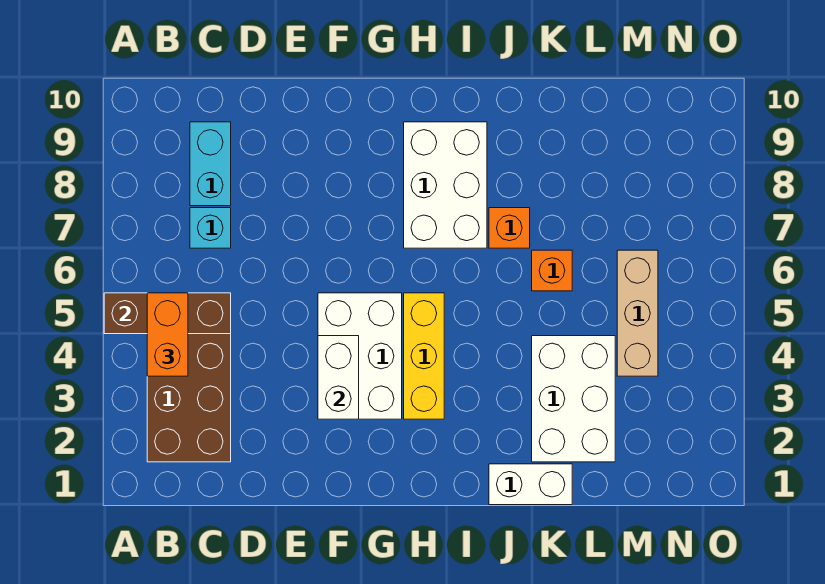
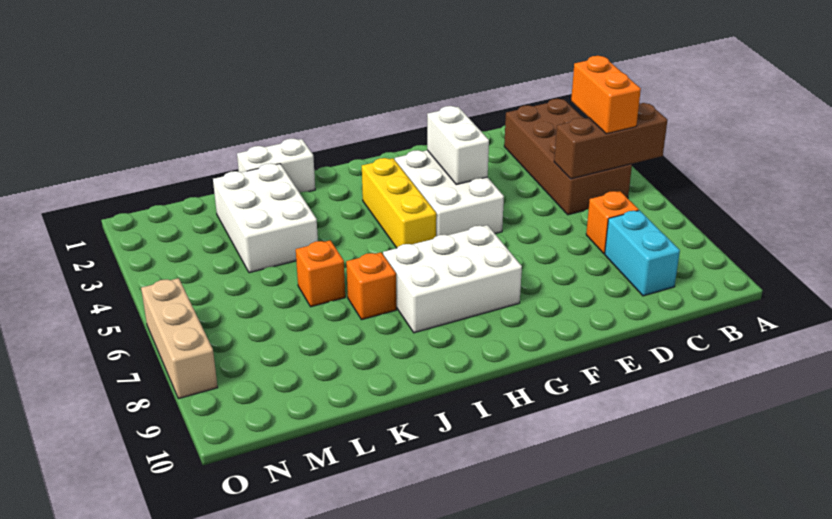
cyan brick C7 level 1 -> orange brick C7 level 1
white brick H7:I9 level 1 -> white brick G7:I8 level 1
tan brick M4:M6 level 1 -> tan brick O6:O8 level 1

